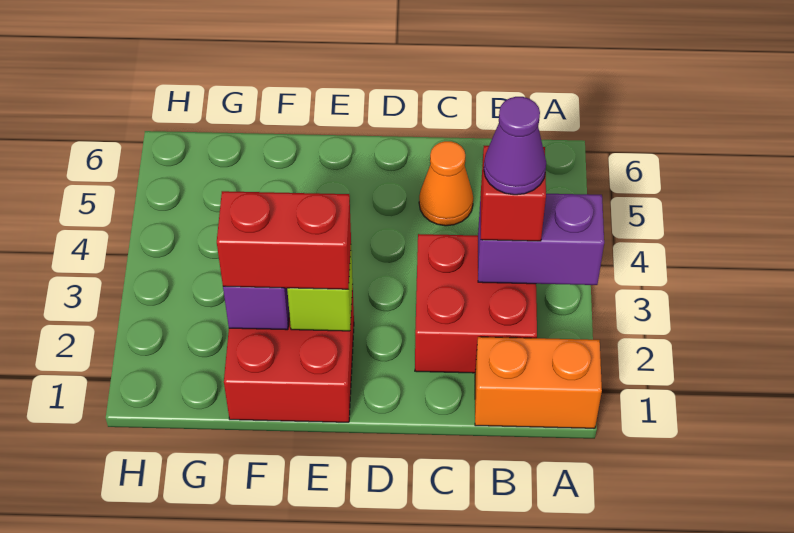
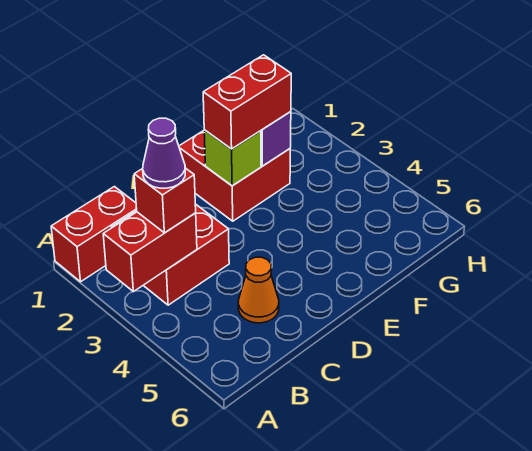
orange brick A1:B1 level 1 -> red brick A1:B1 level 1
purple brick A3:B3 level 2 -> red brick A3:B3 level 2

